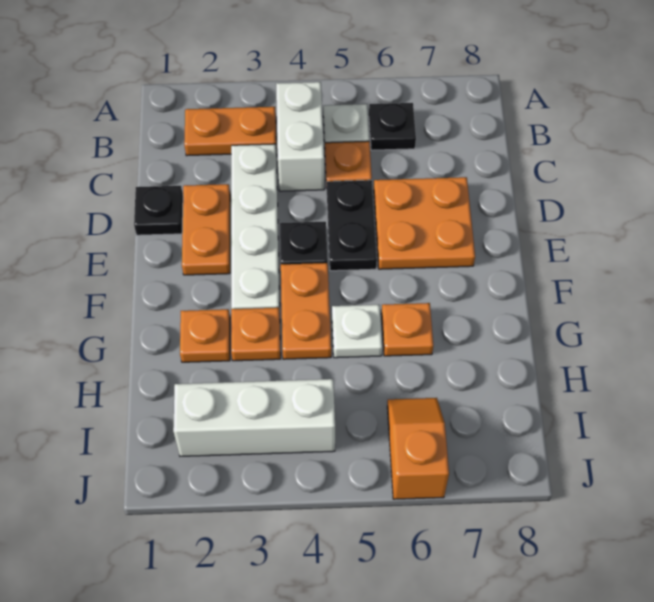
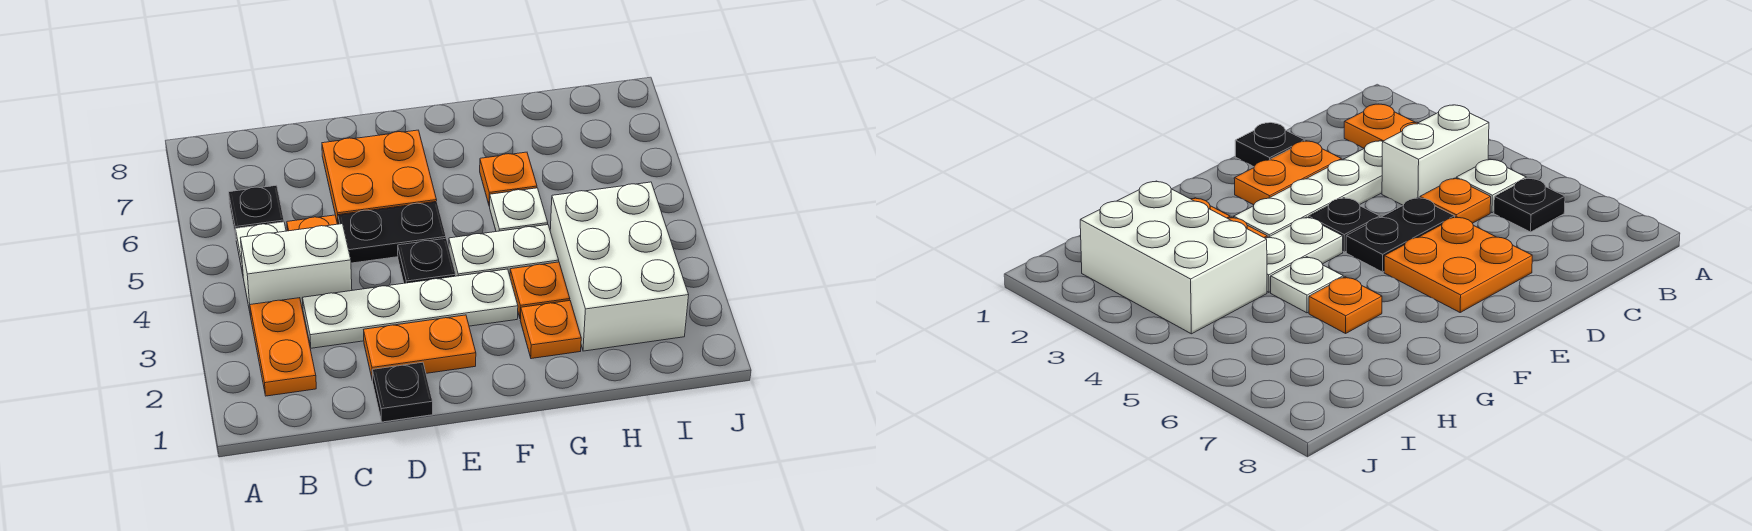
orange plate F4:G4 level 1 -> white plate F4:G4 level 1
white brick I2:I4 level 1 -> white brick H2:I4 level 1
orange slope I6:J6 level 1 top J -> none

